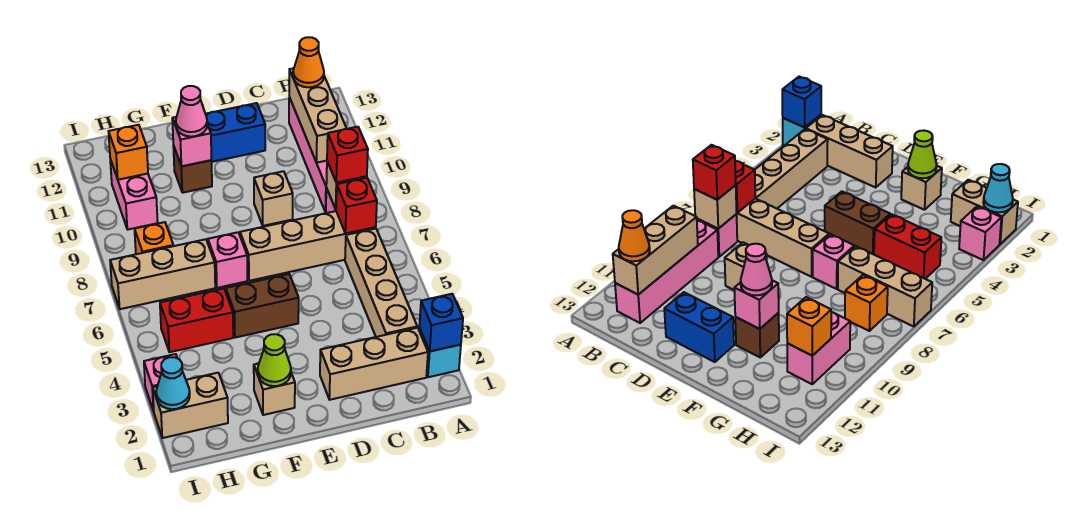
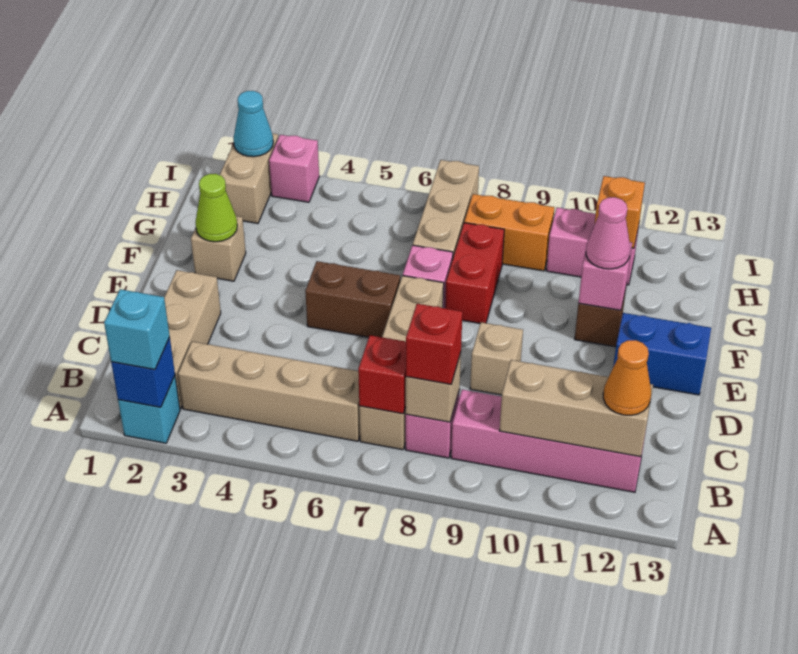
none -> cyan brick A2 level 3
blue brick D12:E12 level 1 -> blue brick E12:E13 level 1
brown brick E5:F5 level 1 -> brown brick E5:E6 level 1
red brick G5:H5 level 1 -> red brick F8:G8 level 1
orange brick H8 level 1 -> orange brick H8:H9 level 1

